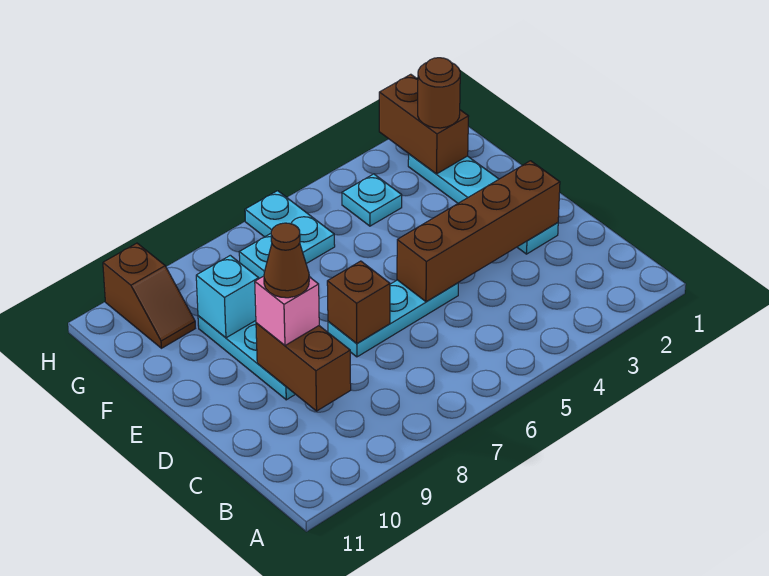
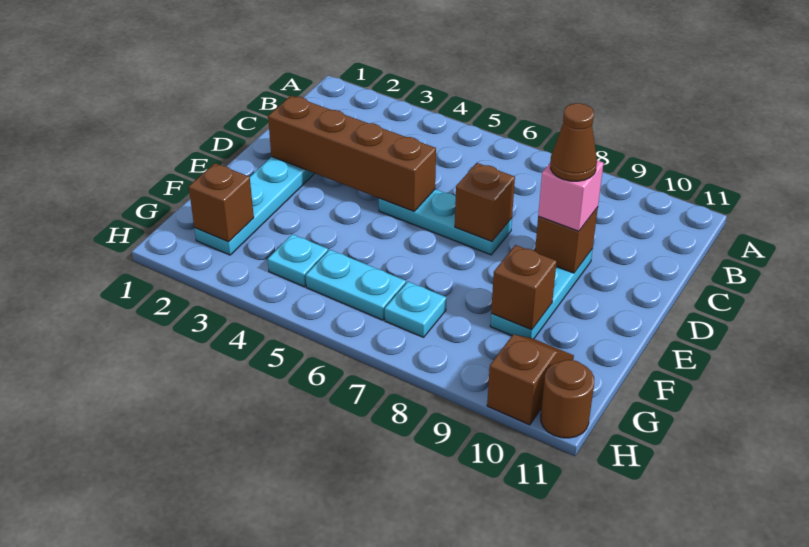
brown brick C9:D9 level 2 -> brown brick D9 level 2
cyan brick F9 level 2 -> brown brick F9 level 2
brown brick G2:H2 level 2 -> brown brick G2 level 2
brown round brick G2 level 3 -> brown round brick H11 level 1
cyan plate G6:H6 level 1 -> cyan plate G5:G6 level 1

